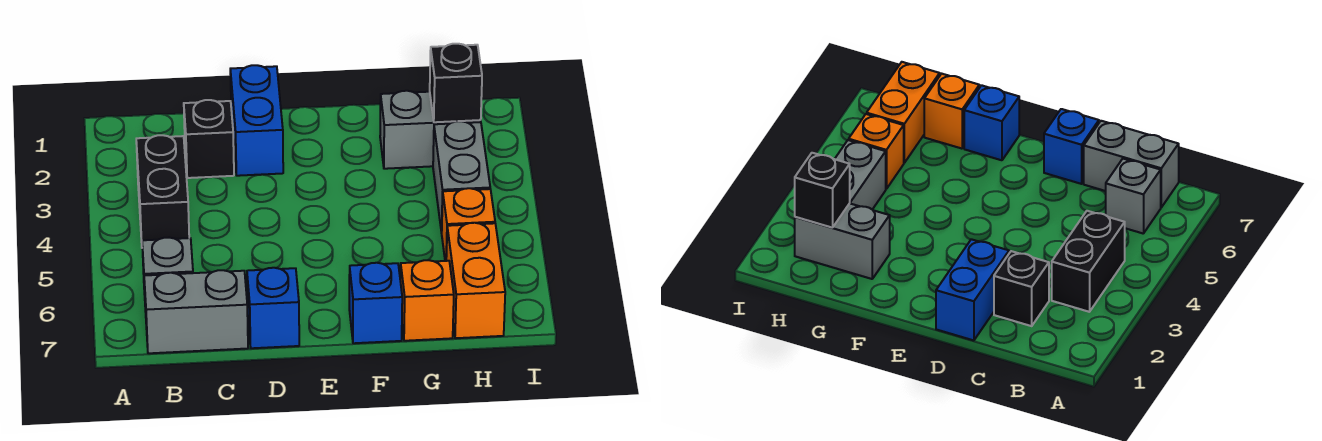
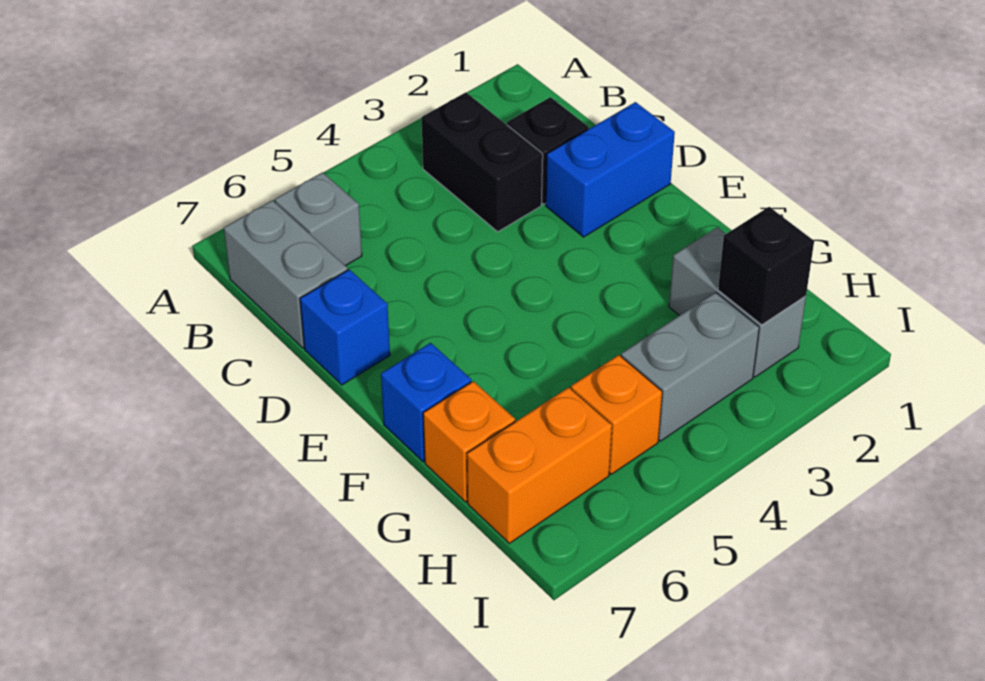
black brick B3:B4 level 1 -> black brick B3:C3 level 1

